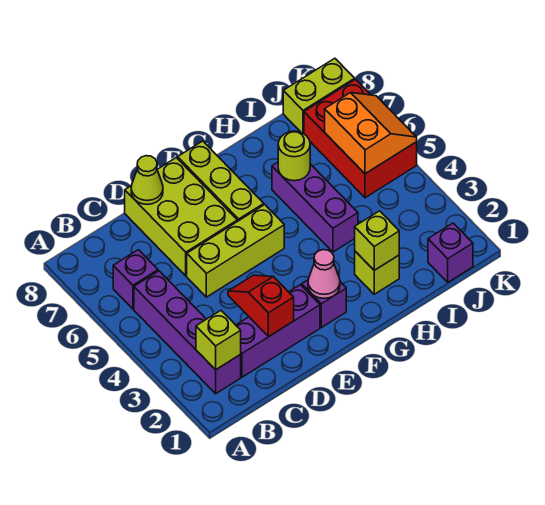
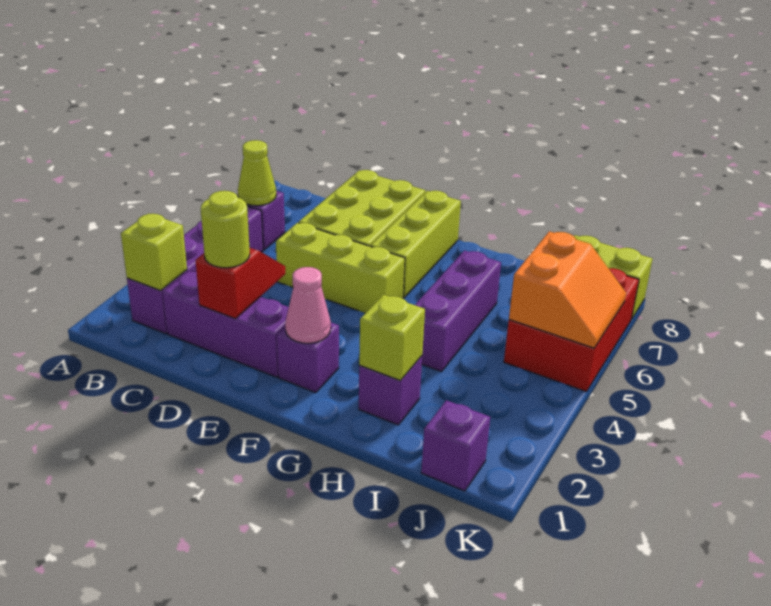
lime cone D8 level 2 -> lime cone B6 level 2
lime brick H2 level 1 -> purple brick H2 level 1
lime round brick H6 level 2 -> lime round brick D2 level 3

